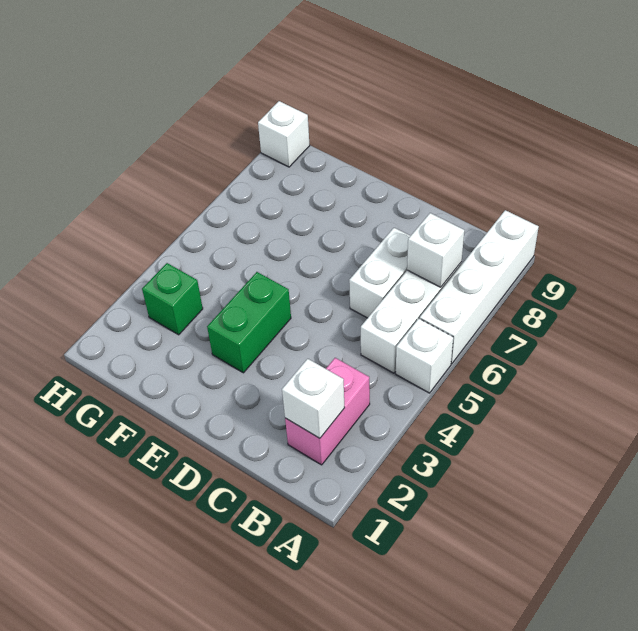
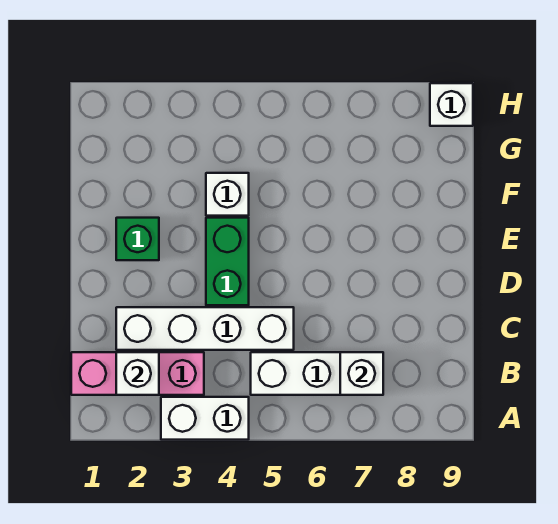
white brick A5 level 1 -> white brick F4 level 1
white brick A6:A9 level 1 -> white brick C2:C5 level 1
pink brick B2:B3 level 1 -> pink brick B1:B3 level 1
white brick C6:C7 level 1 -> white brick A3:A4 level 1
green brick E3:E4 level 1 -> green brick D4:E4 level 1
green brick G3 level 1 -> green brick E2 level 1

